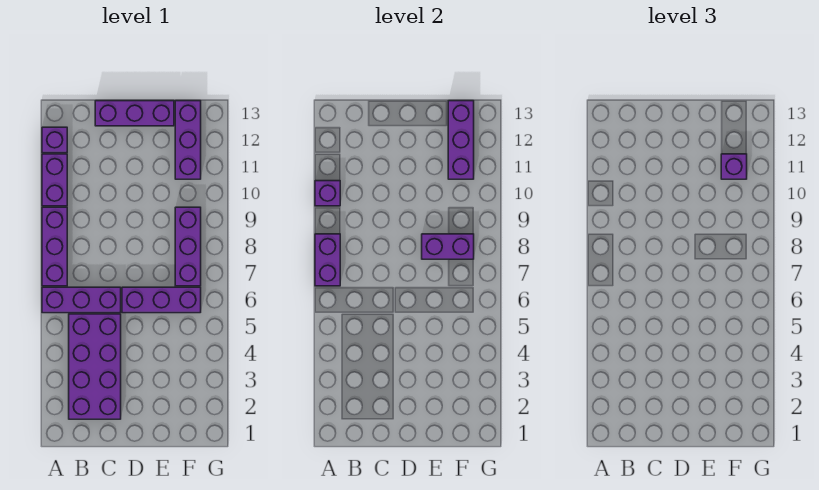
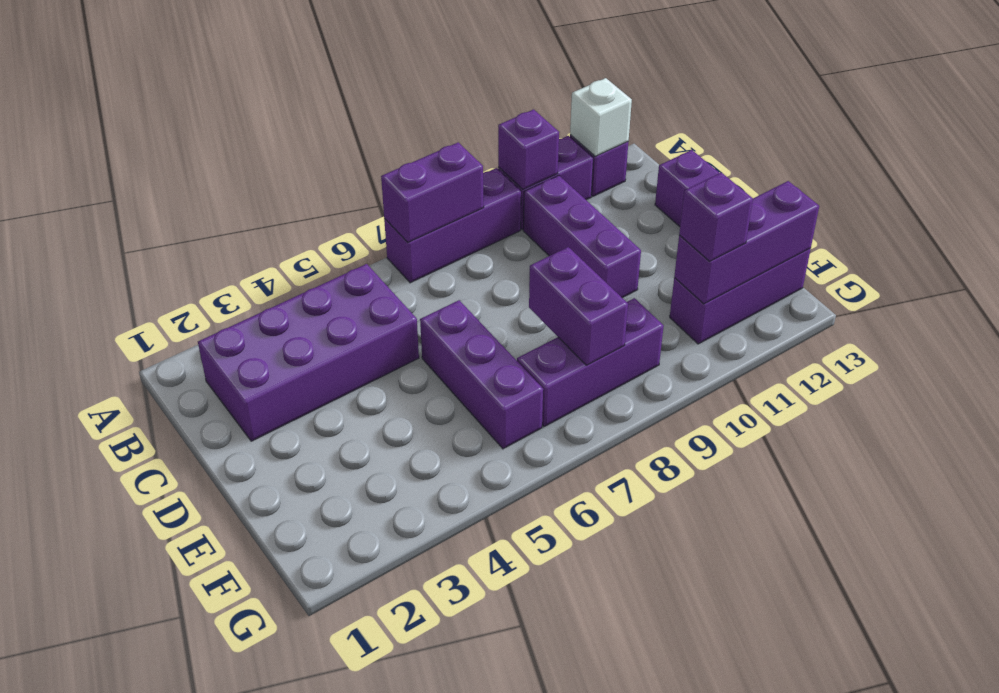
purple brick A6:C6 level 1 -> purple brick B10:D10 level 1
none -> white brick A12 level 2

